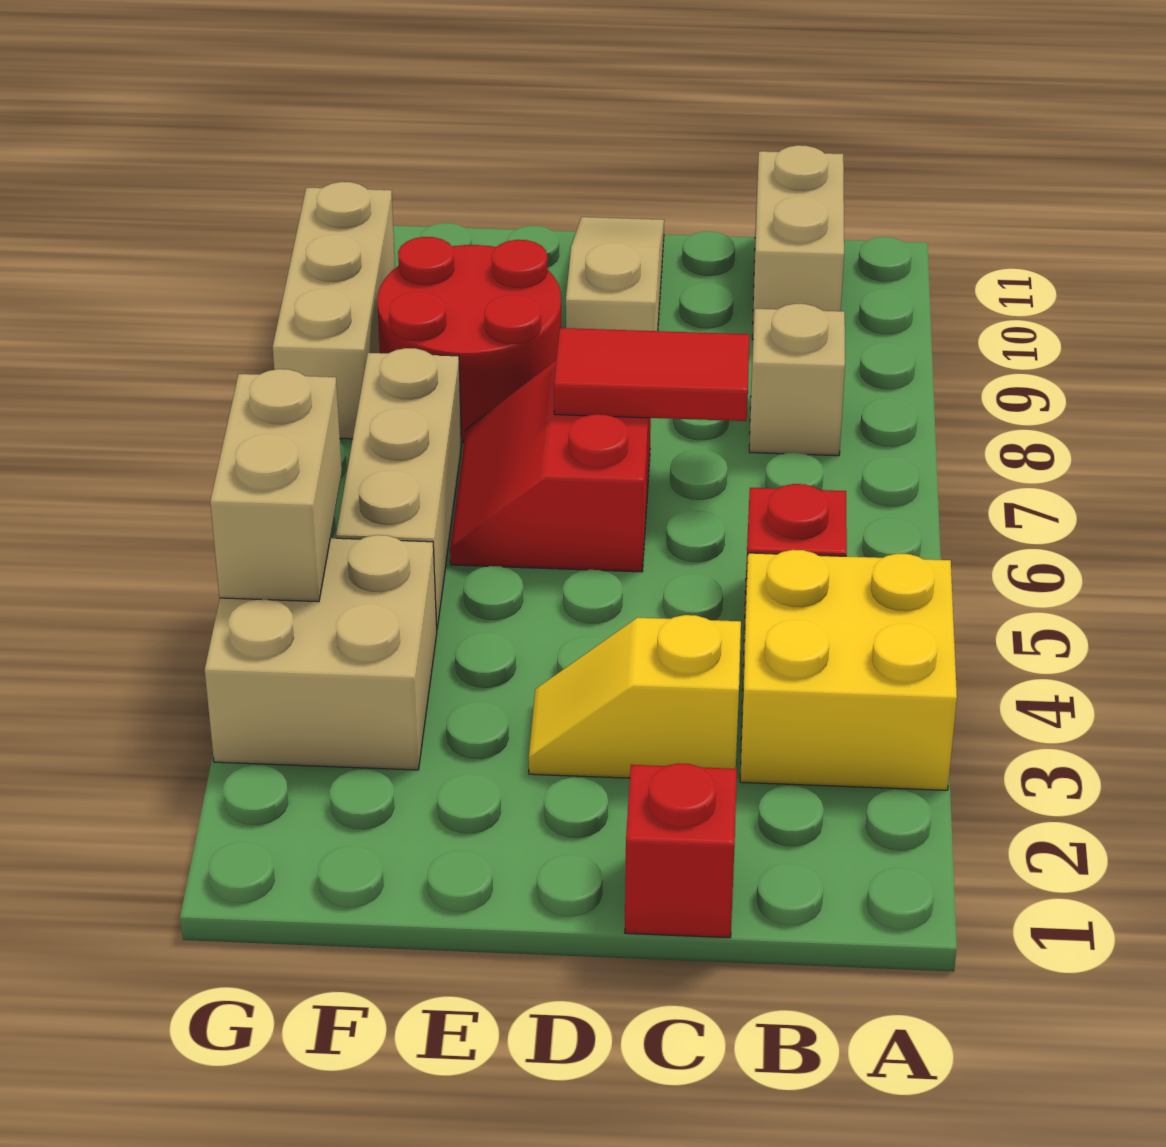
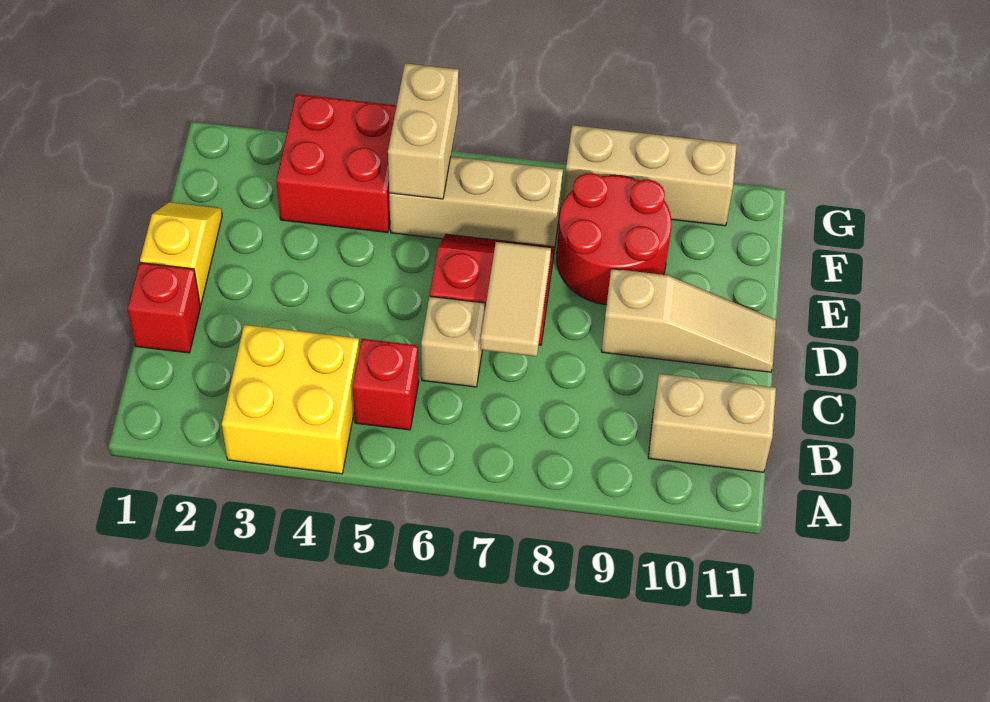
tan brick B8 level 1 -> tan brick C6 level 1
yellow slope C3:D3 level 1 top C -> yellow slope D1:E1 level 1 top D
red tile C7:D7 level 2 -> tan tile C7:D7 level 2
tan brick F3:G4 level 1 -> red brick F3:G4 level 1
tan brick G4:G5 level 2 -> tan brick F5:G5 level 2

